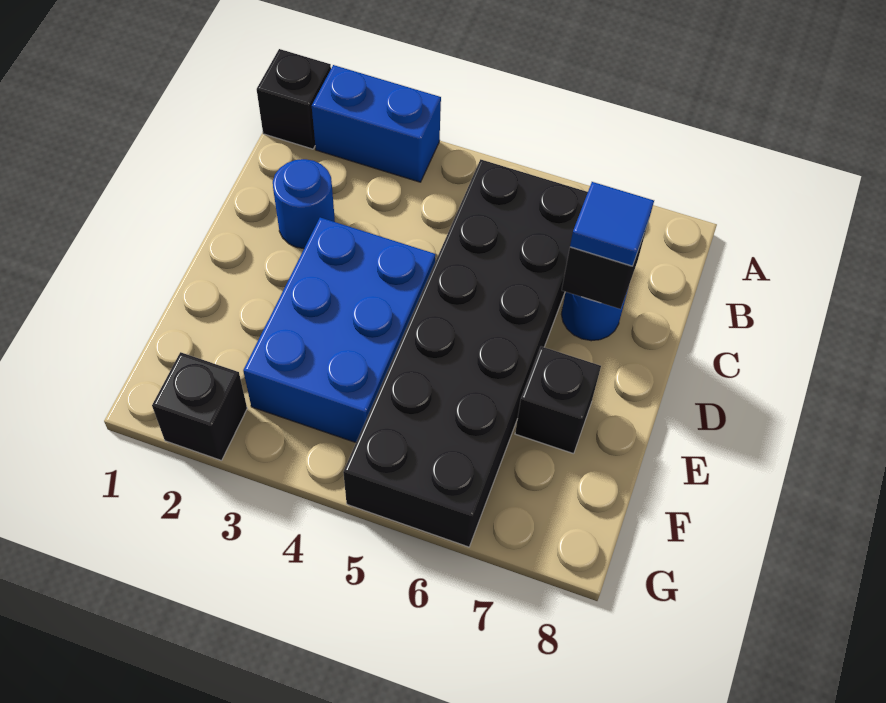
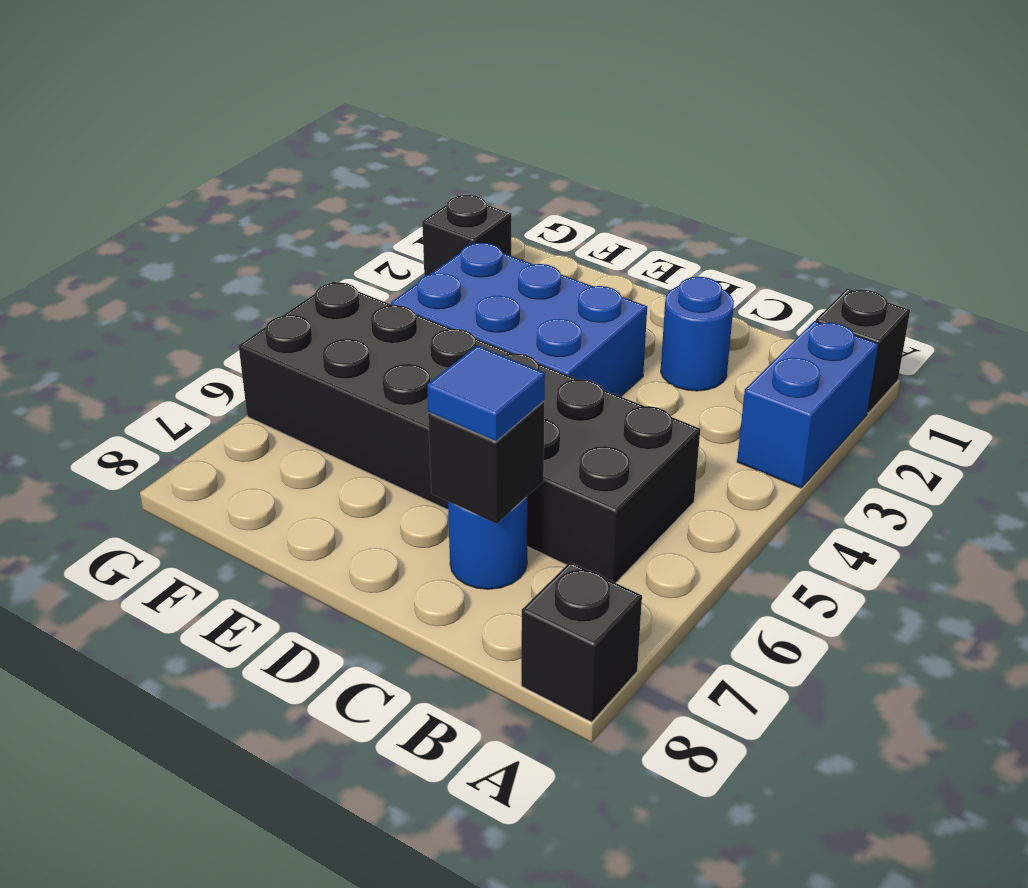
black brick E7 level 1 -> black brick A8 level 1

